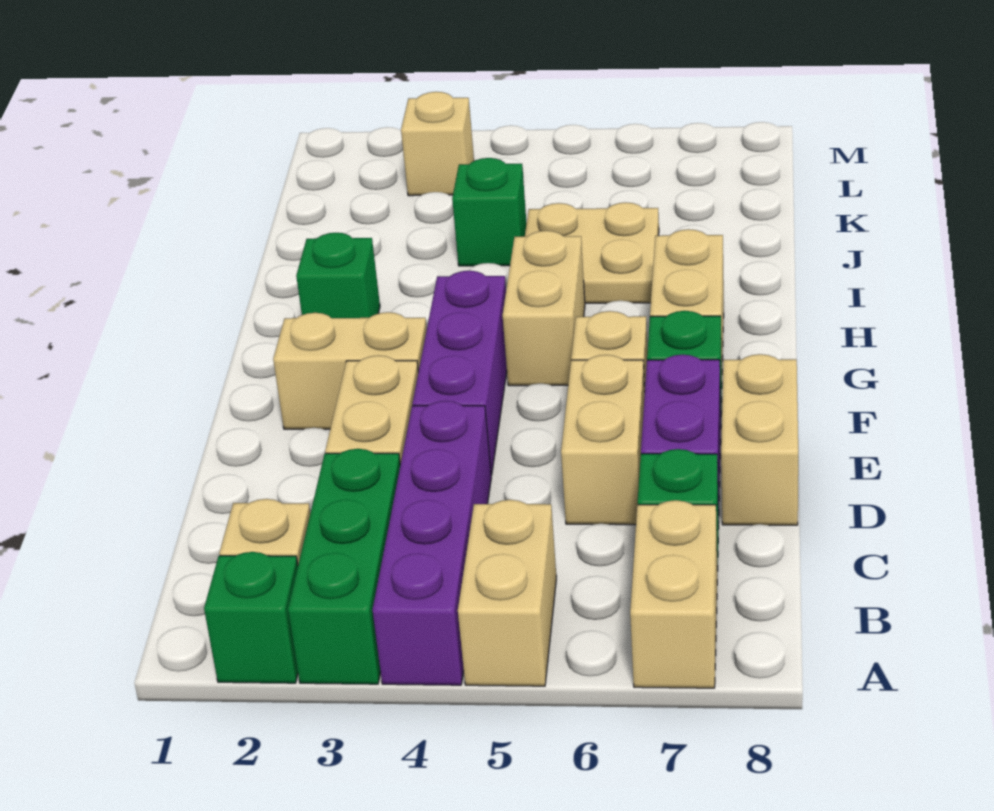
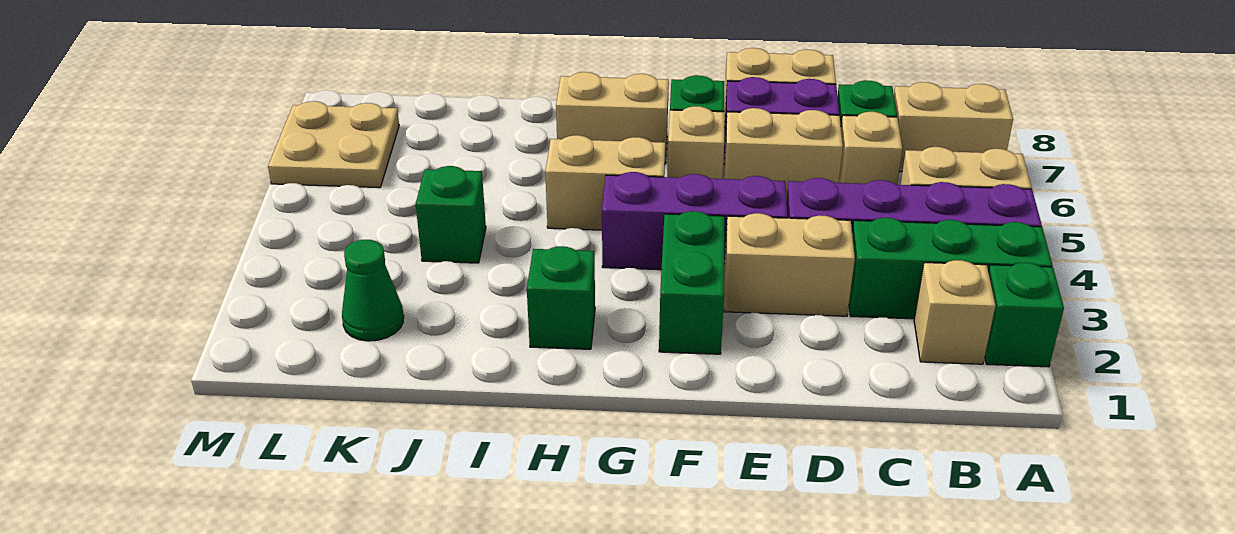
tan brick F2:F3 level 1 -> green brick F2:F3 level 1
tan plate I5:J6 level 1 -> tan plate L6:M7 level 1
none -> green cone K2 level 1
tan brick L3 level 1 -> tan brick C6 level 1

